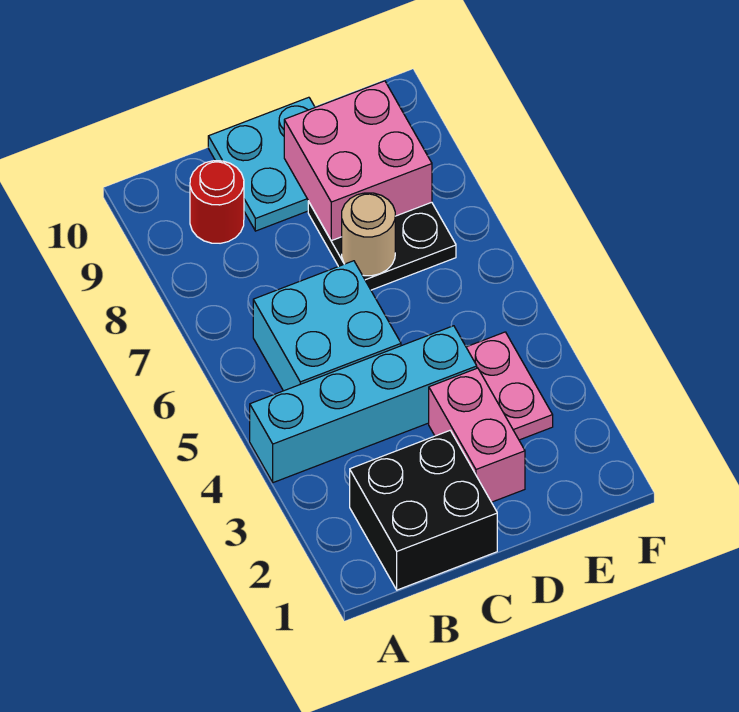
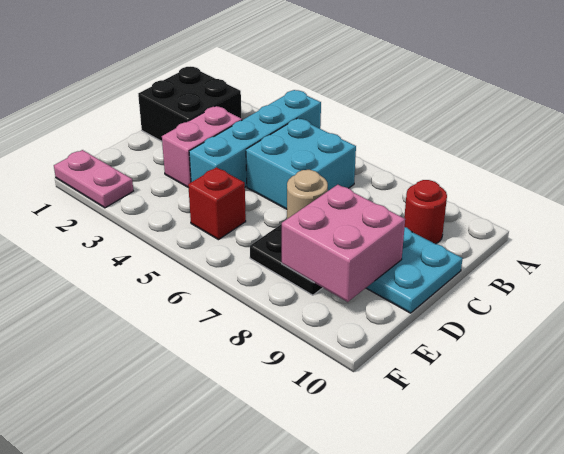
pink brick D2:D3 level 1 -> pink brick C3:D3 level 1
pink plate E3:E4 level 1 -> pink plate F1:F2 level 1
none -> red brick E5 level 1

